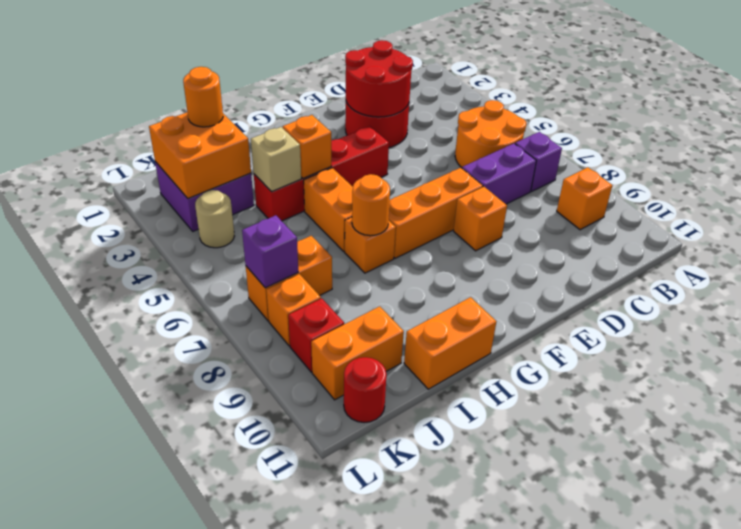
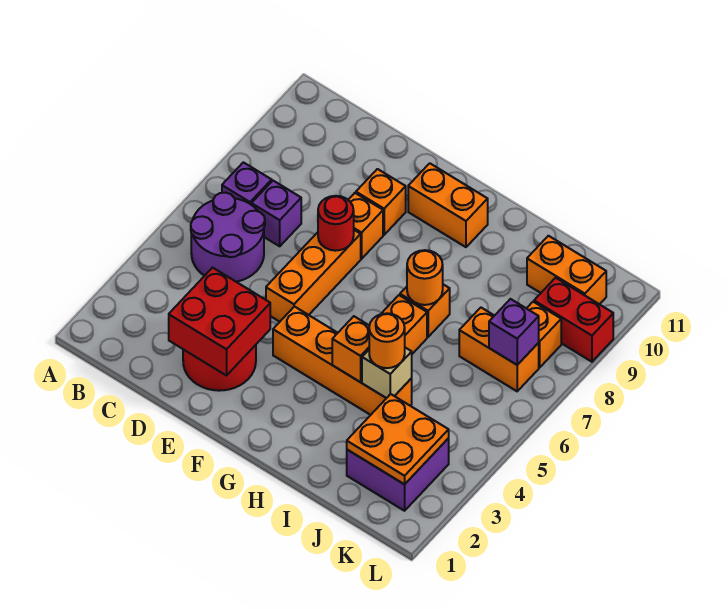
orange round brick B5:C6 level 1 -> purple round brick B5:C6 level 1
orange brick B9 level 1 -> orange brick E9 level 1
purple brick C7:D7 level 1 -> purple brick C7 level 1
red round brick D2:E3 level 2 -> red brick D2:E3 level 2
orange brick E7:G7 level 1 -> orange brick E5:E7 level 1
red brick F4:I4 level 1 -> orange brick F4:I4 level 1
orange brick H11:I11 level 1 -> orange brick F10:G10 level 1
orange brick J2:K3 level 2 -> orange plate J2:K3 level 2
orange round brick J2 level 3 -> orange round brick I4 level 3
tan round brick K4 level 1 -> none
red brick K9 level 1 -> red brick K9:L9 level 1
red round brick K11 level 1 -> red round brick E7 level 2

